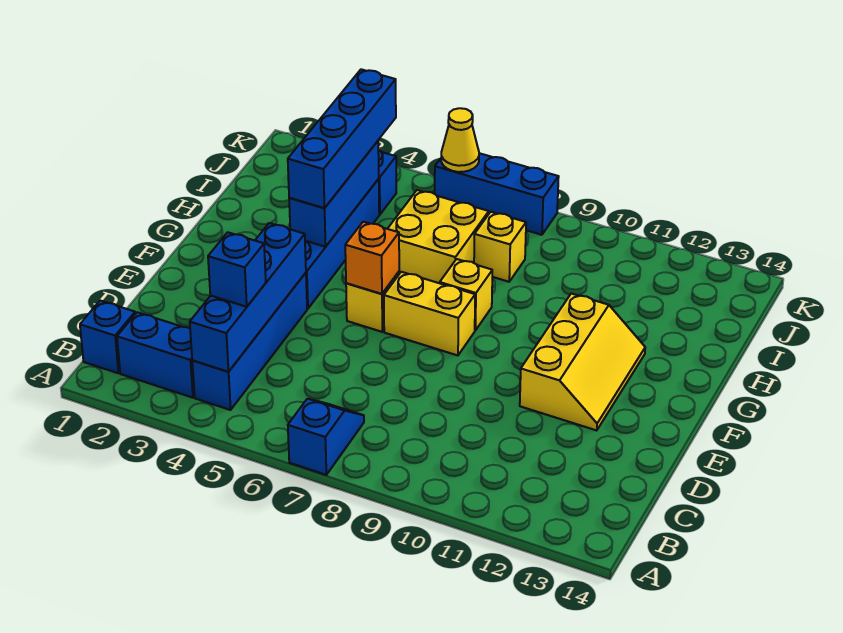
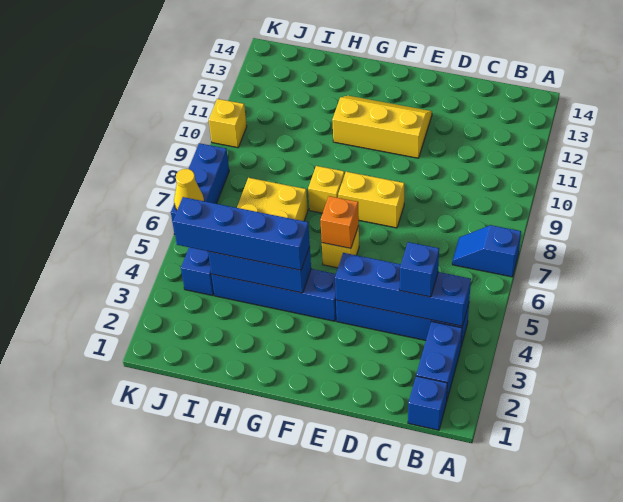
yellow brick F7:F8 level 1 -> yellow brick E8:F8 level 1
yellow brick I8 level 1 -> yellow brick K10 level 1

